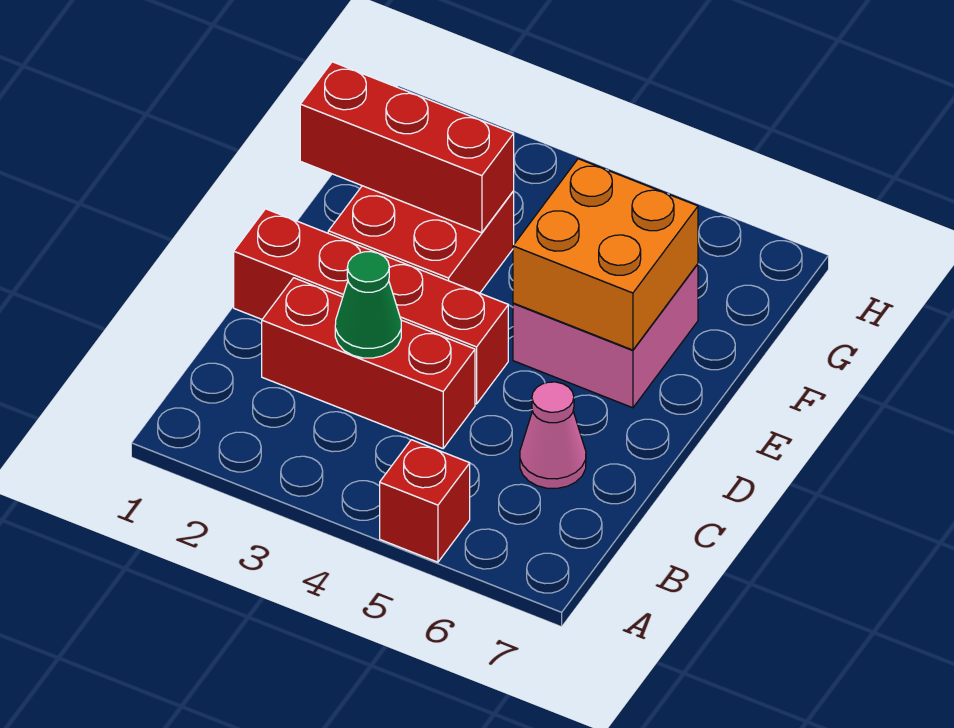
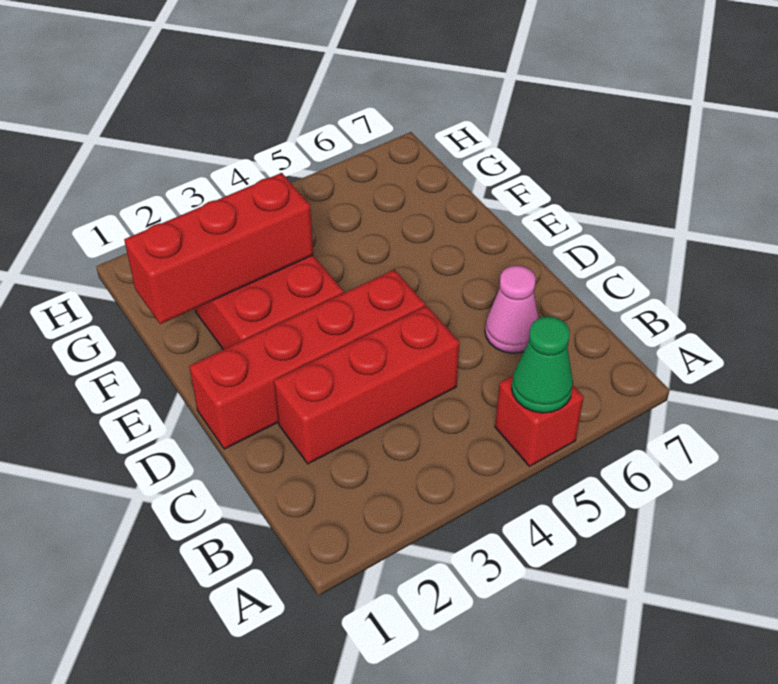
green cone C3 level 2 -> green cone A5 level 2
pink brick E5:F6 level 1 -> none
orange brick E5:F6 level 2 -> none

